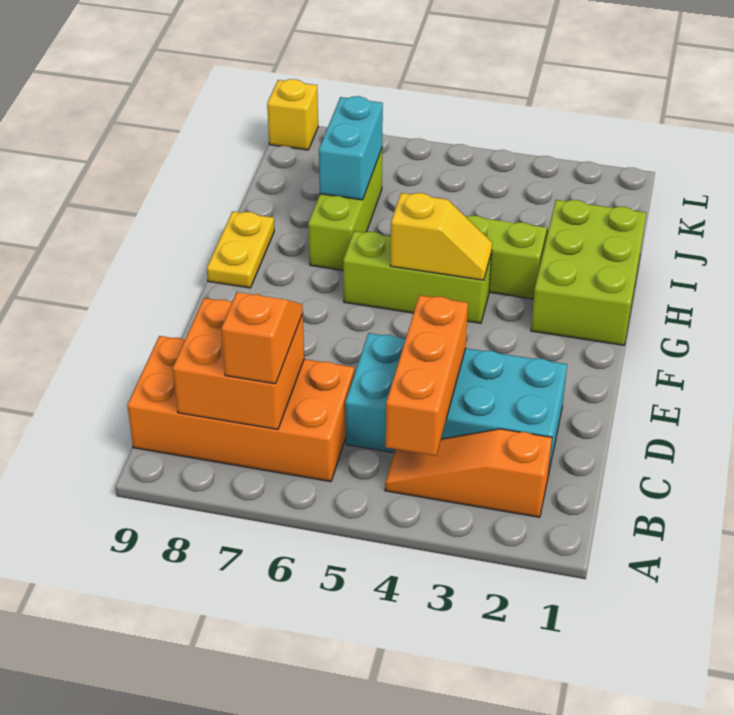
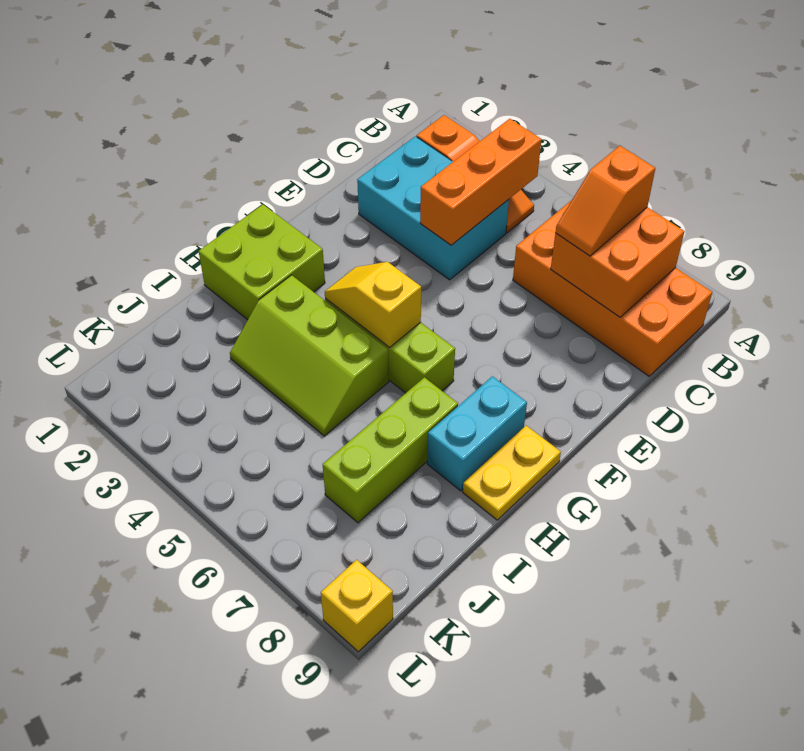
cyan brick C2:D5 level 1 -> cyan brick C2:D4 level 1
lime brick G1:I2 level 1 -> lime brick G1:H2 level 1
cyan brick I7:J7 level 2 -> cyan brick G8:H8 level 1

